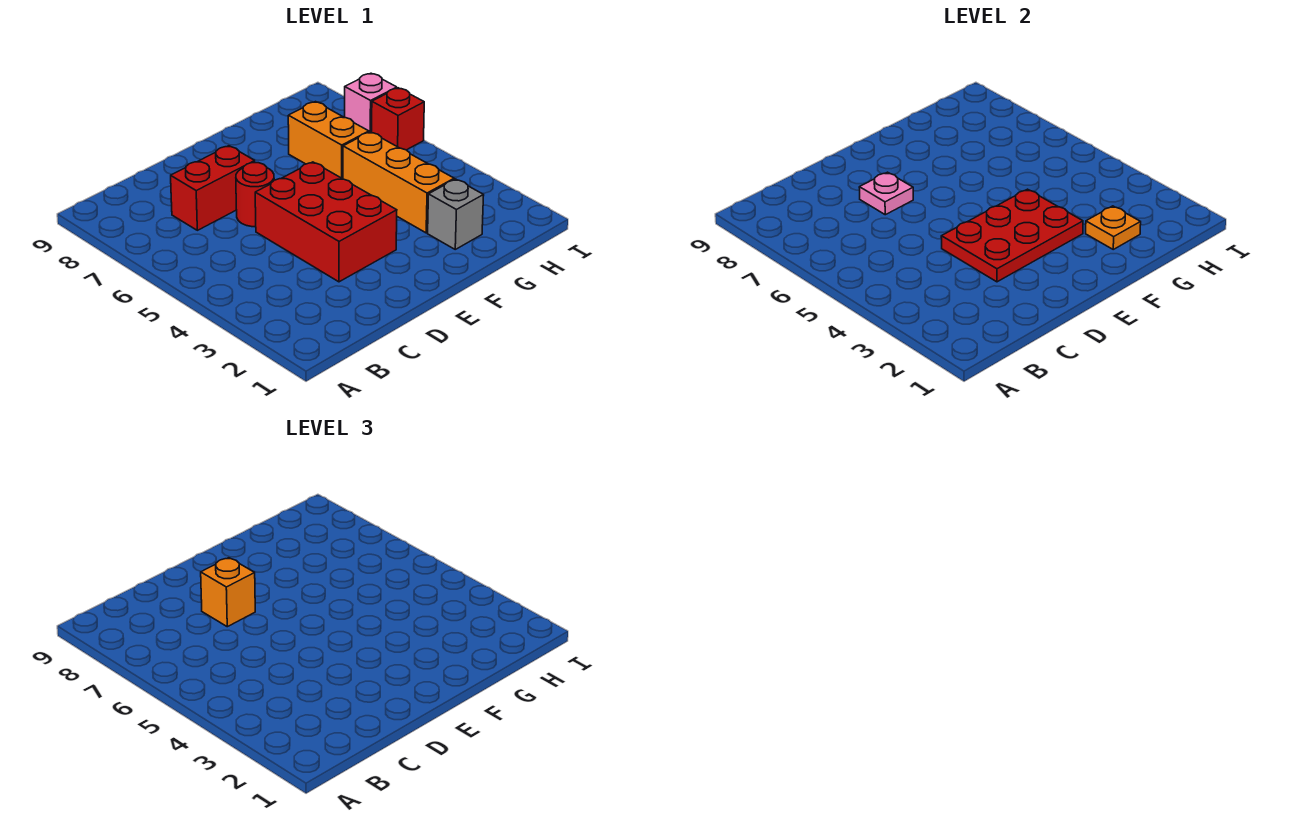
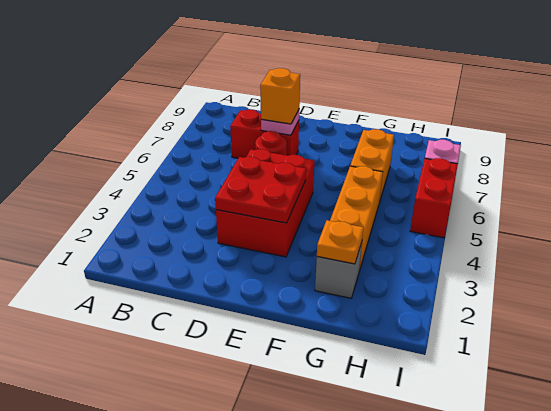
red plate D3:F4 level 2 -> red plate D3:E4 level 2
red brick I6 level 1 -> red brick I5:I6 level 1

